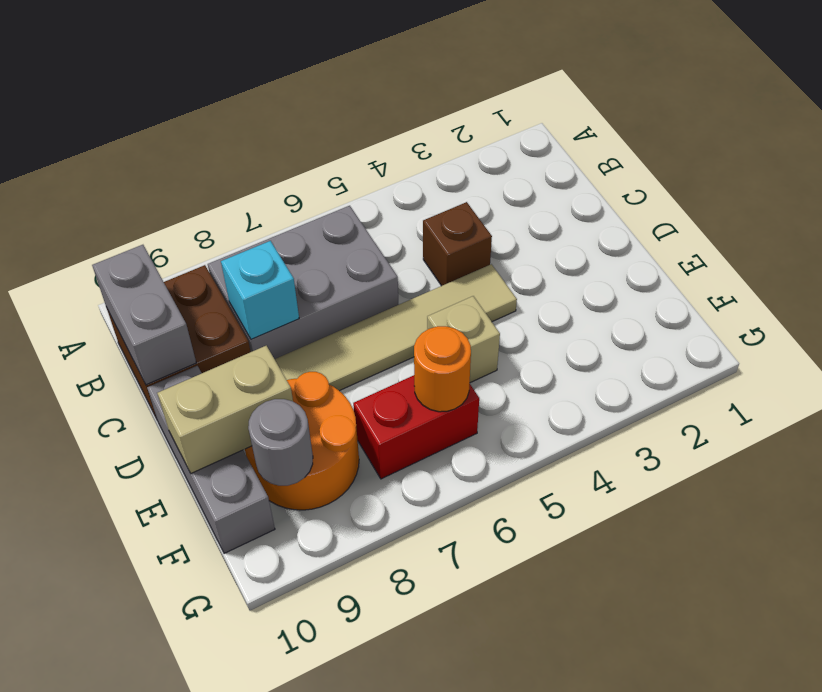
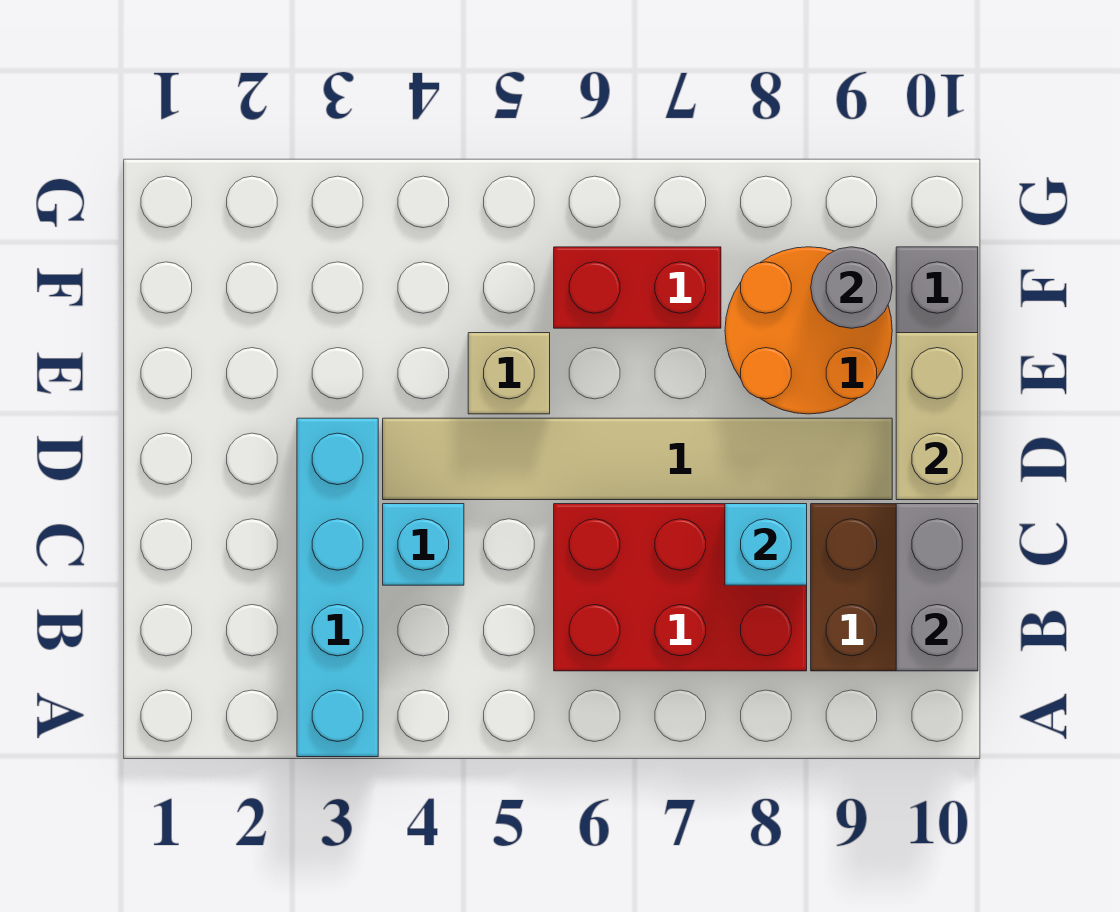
none -> cyan brick A3:D3 level 1
grey brick B6:C8 level 1 -> red brick B6:C8 level 1
brown brick C4 level 1 -> cyan brick C4 level 1
tan brick E9:E10 level 2 -> tan brick D10:E10 level 2
orange round brick F6 level 2 -> none

